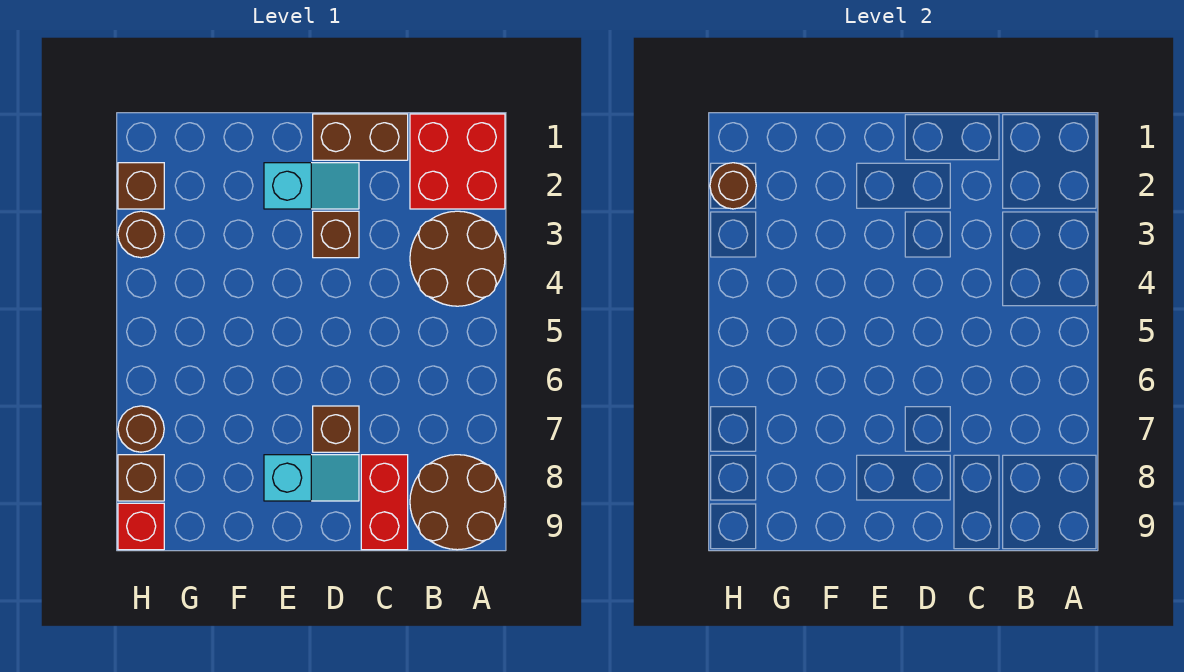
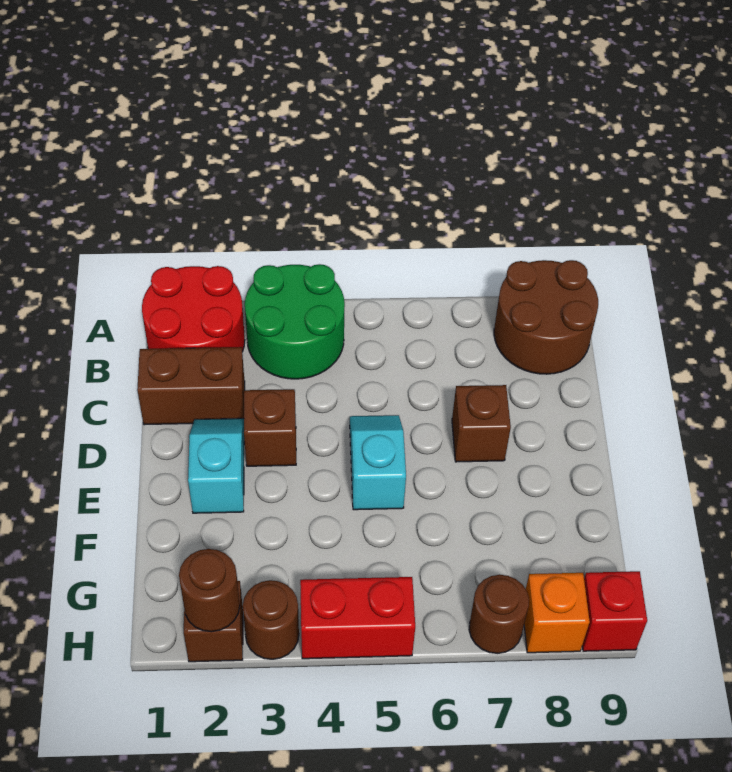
red brick A1:B2 level 1 -> red round brick A1:B2 level 1
brown round brick A3:B4 level 1 -> green round brick A3:B4 level 1
brown brick C1:D1 level 1 -> brown brick C1:C2 level 1
red brick C8:C9 level 1 -> red brick H4:H5 level 1
cyan slope D8:E8 level 1 top E -> cyan slope D5:E5 level 1 top E
brown brick H8 level 1 -> orange brick H8 level 1

